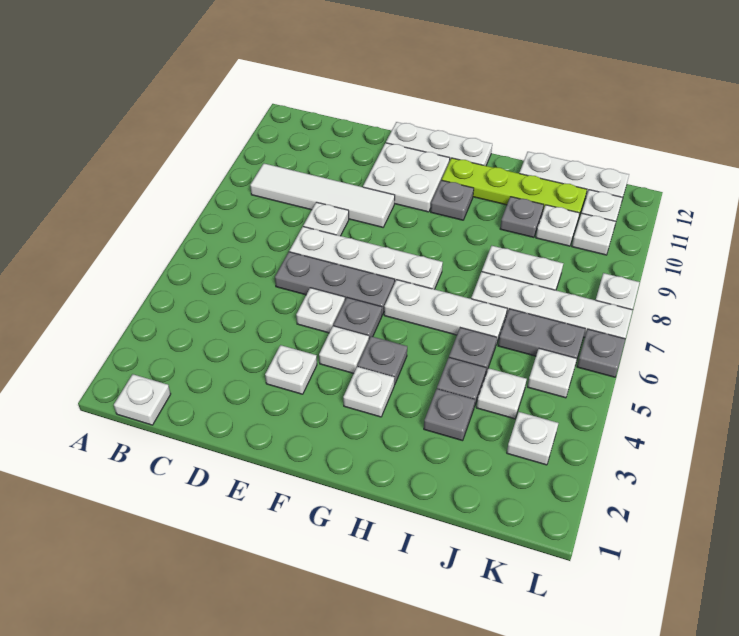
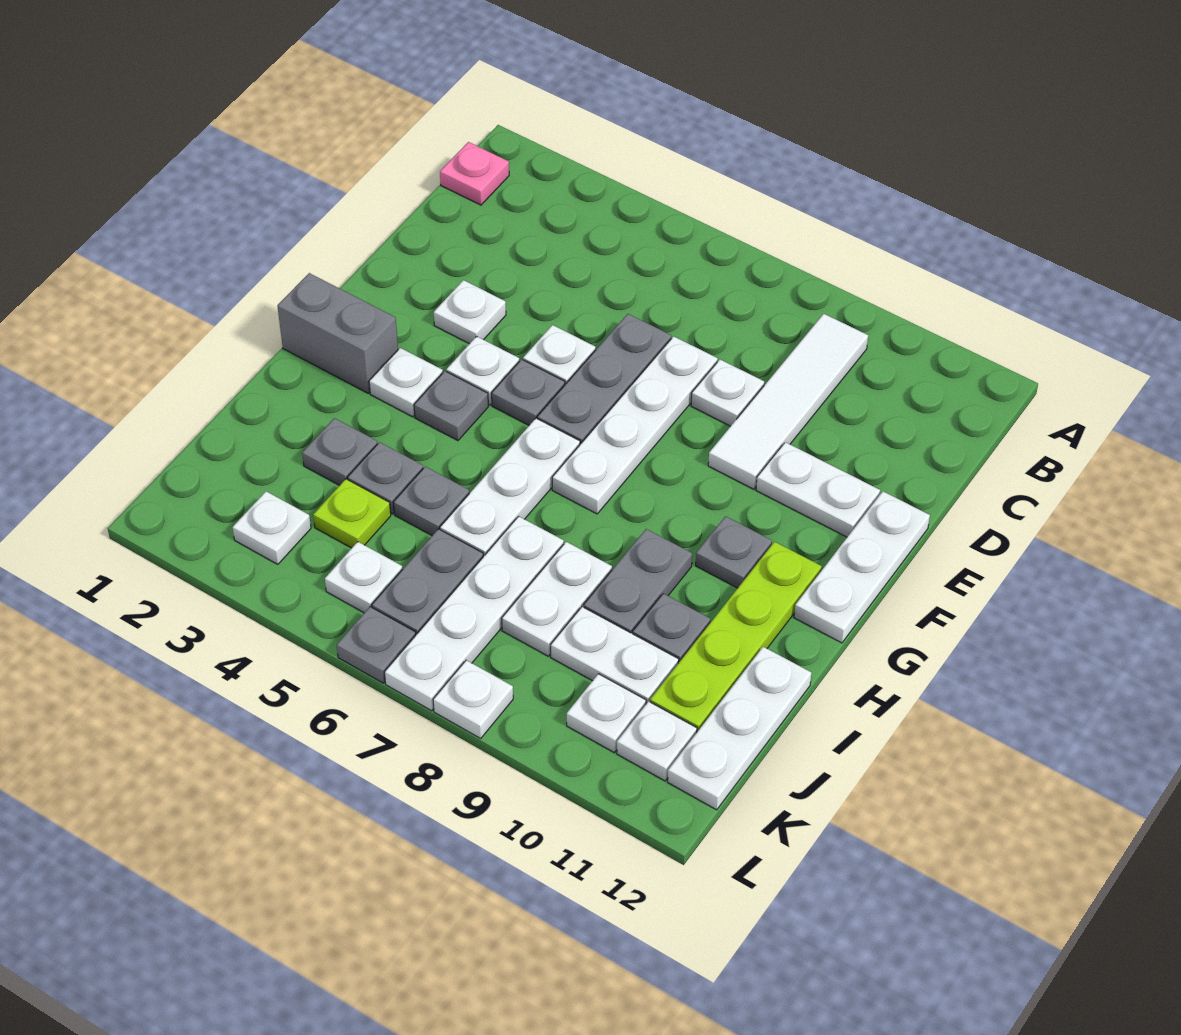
white plate B1 level 1 -> pink plate B1 level 1
white plate E10:F11 level 1 -> white plate E10:E11 level 1
none -> grey brick G1:G2 level 1
none -> grey plate H9:I9 level 1
white plate J4 level 1 -> lime plate J4 level 1
white plate J10 level 1 -> white plate J9:J10 level 1

